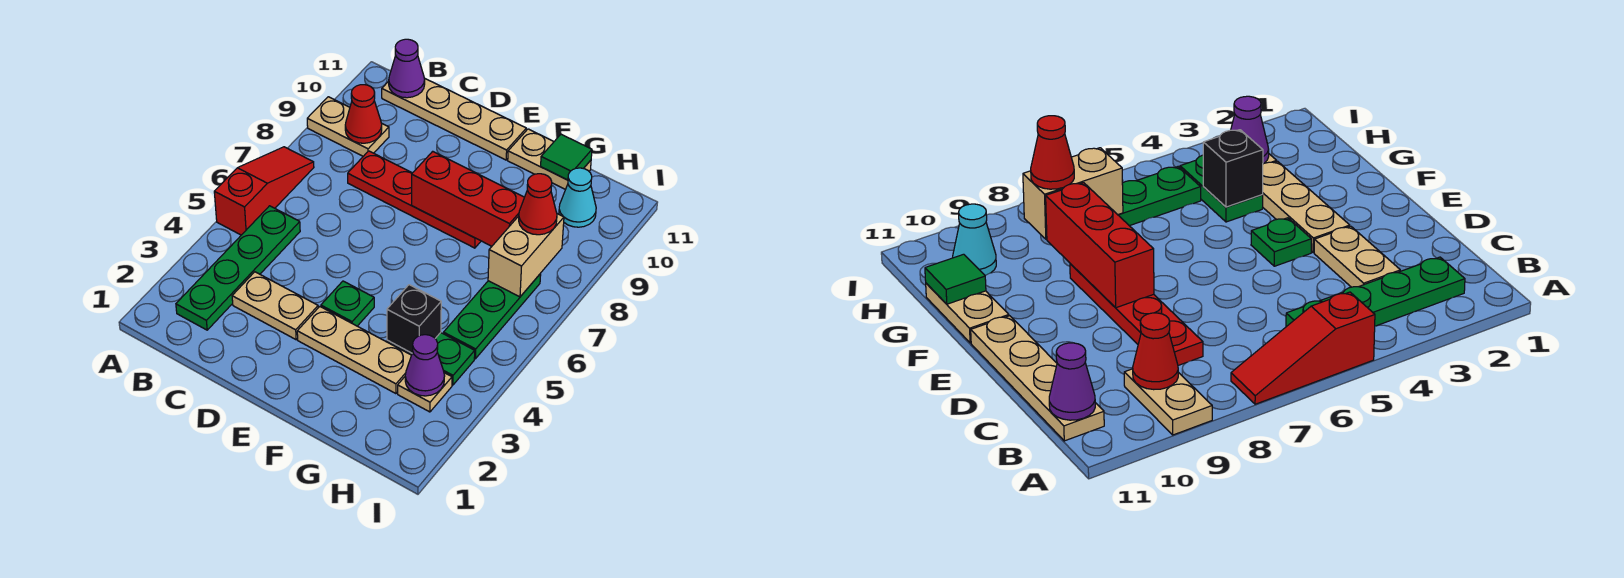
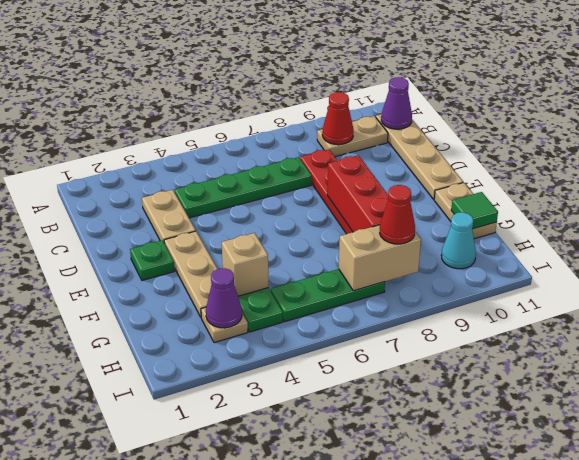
red slope A5:A7 level 1 top 5 -> none
tan plate A9:B9 level 1 -> tan plate B9:B10 level 1
green plate B2:B5 level 1 -> green plate C4:C7 level 1
green plate E4 level 1 -> green plate E2 level 1
black brick G4 level 2 -> tan brick G4 level 2

